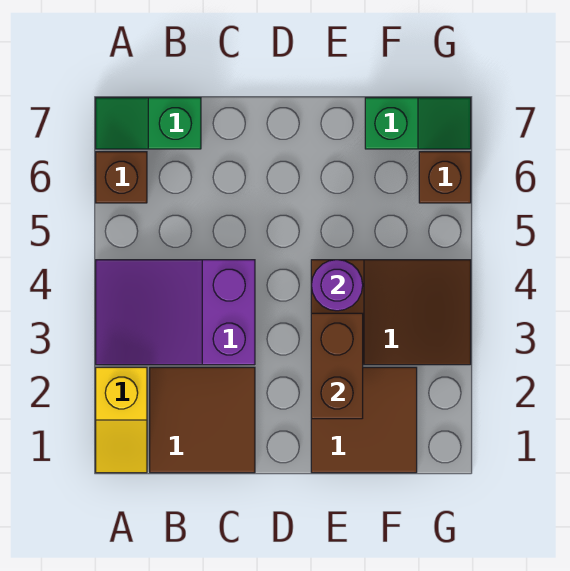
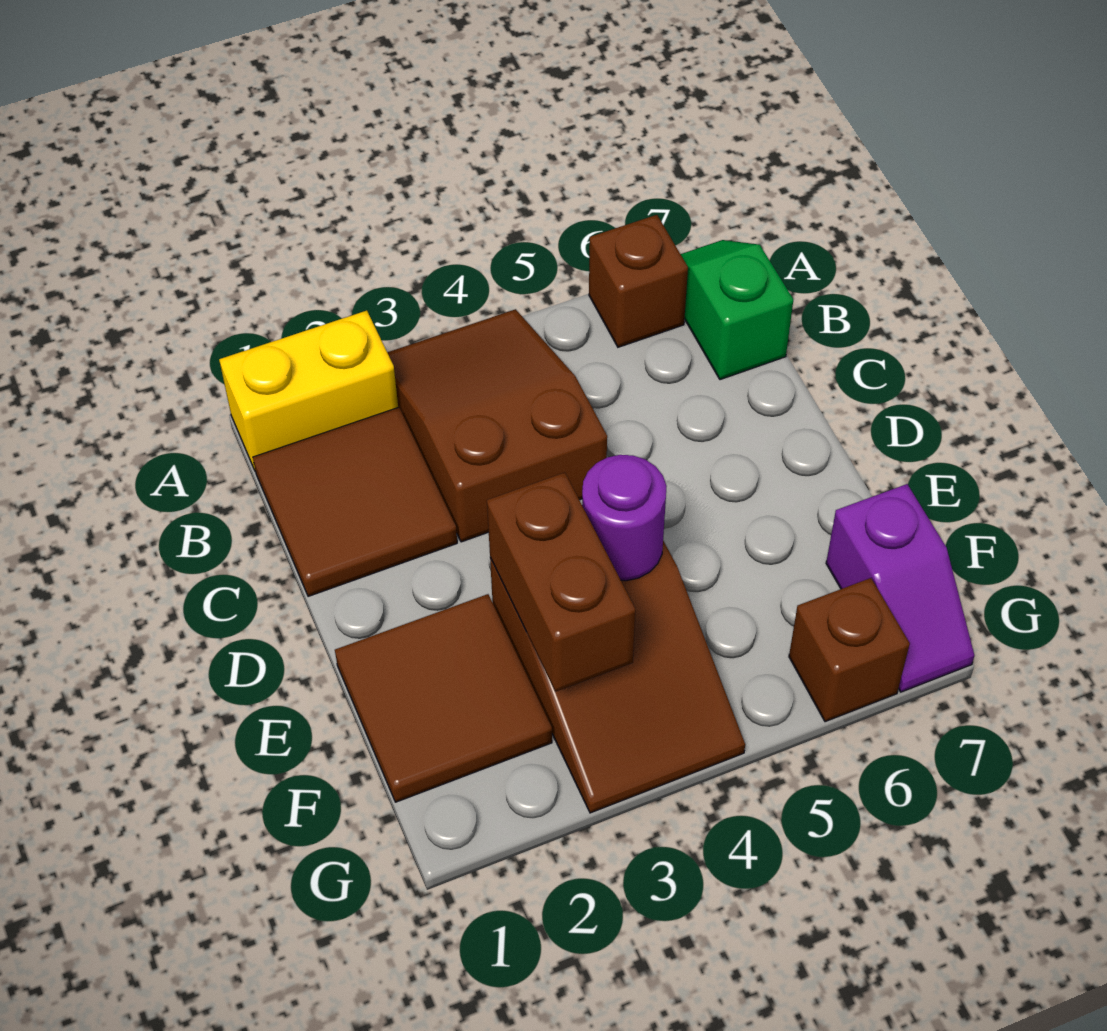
yellow slope A1:A2 level 1 top 2 -> yellow brick A1:A2 level 1
purple slope A3:C4 level 1 top C -> brown slope A3:C4 level 1 top C
brown brick E2:E3 level 2 -> brown brick E3:F3 level 2
green slope F7:G7 level 1 top F -> purple slope F7:G7 level 1 top F

